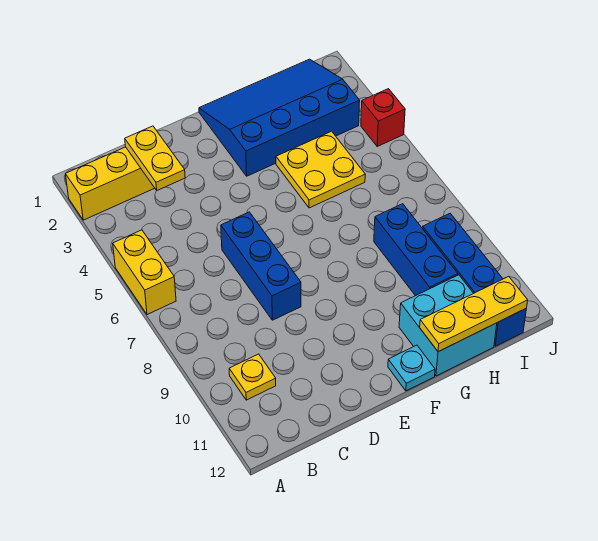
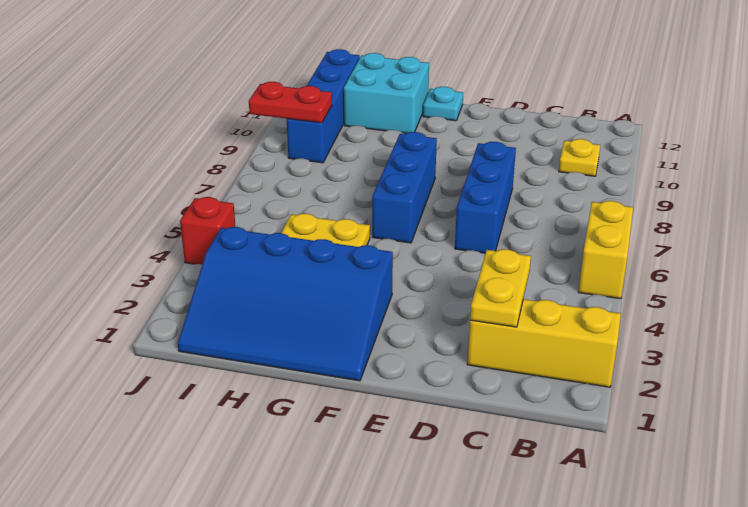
yellow plate G12:I12 level 2 -> none
blue brick H8:H10 level 1 -> blue brick F6:F8 level 1
none -> red plate I9:J9 level 2

